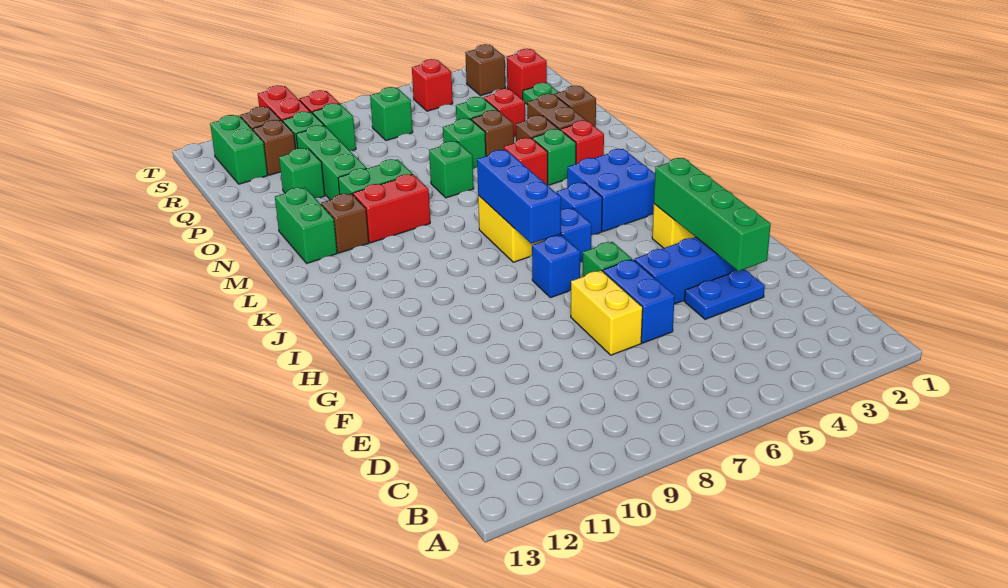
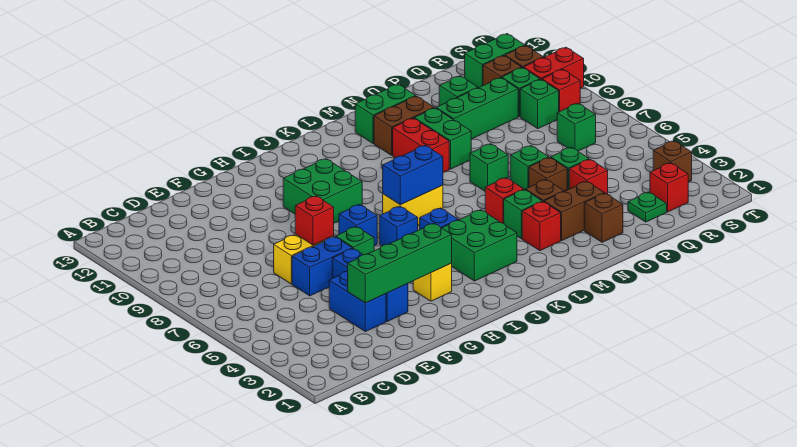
blue plate E3:E4 level 1 -> blue brick E3:E4 level 1
none -> green brick H9:I10 level 1
blue brick I7:K7 level 2 -> blue brick J7:K7 level 2
blue brick J3:K4 level 1 -> green brick J3:K4 level 1
brown brick M11 level 1 -> brown brick M11:N11 level 1
red brick S5 level 1 -> red brick F7 level 2

